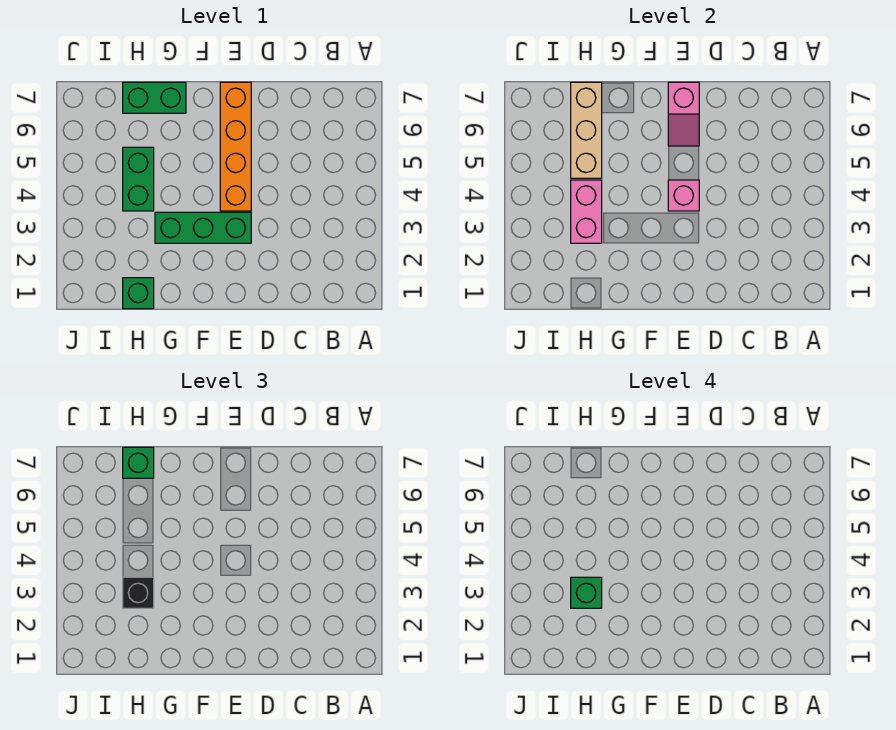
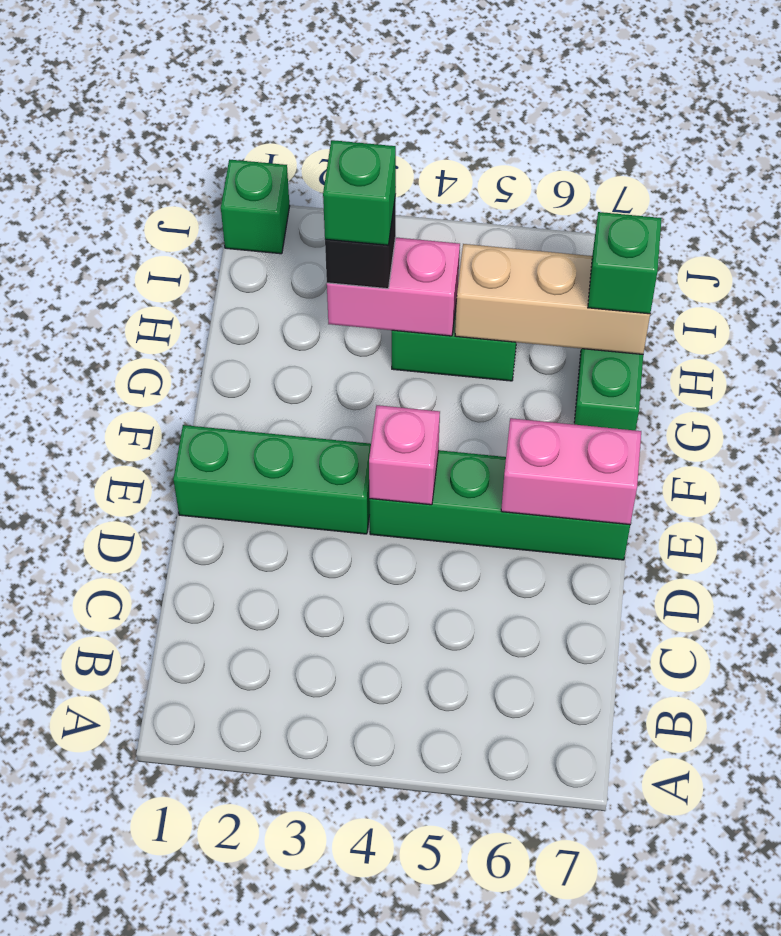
green brick E3:G3 level 1 -> green brick E1:E3 level 1
orange brick E4:E7 level 1 -> green brick E4:E7 level 1
pink slope E6:E7 level 2 top 7 -> pink brick E6:E7 level 2
green brick H1 level 1 -> green brick J1 level 1

